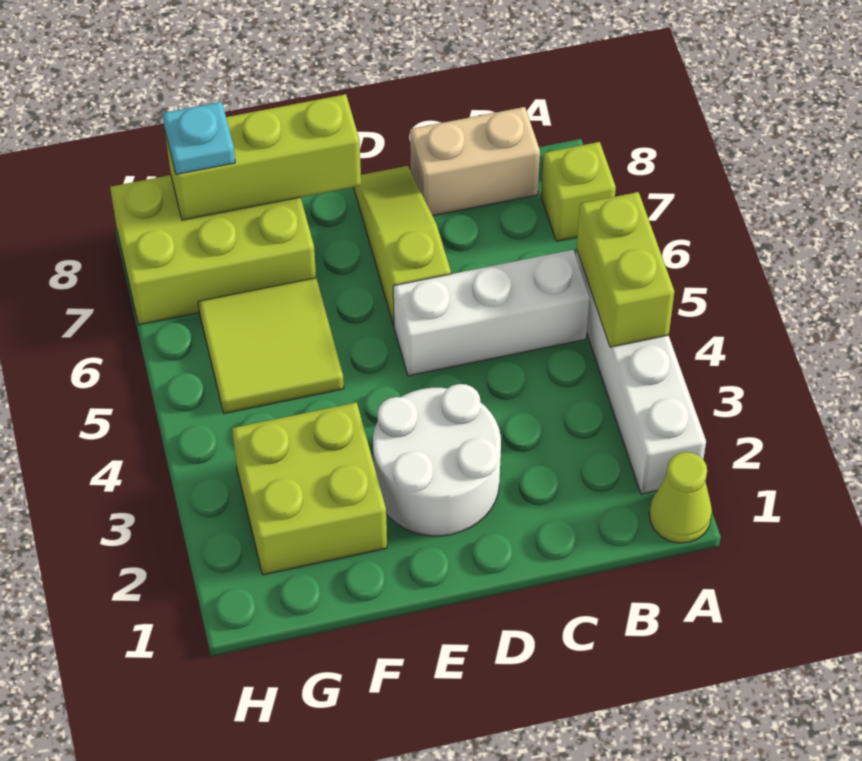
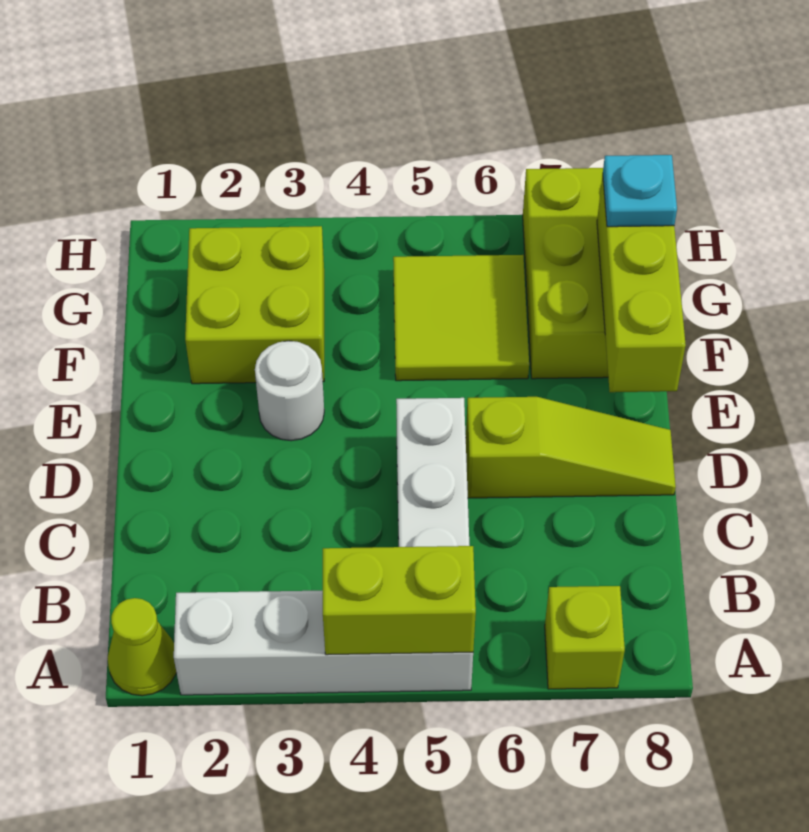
tan brick B8:C8 level 1 -> none
white round brick D2:E3 level 1 -> white round brick E3 level 1

